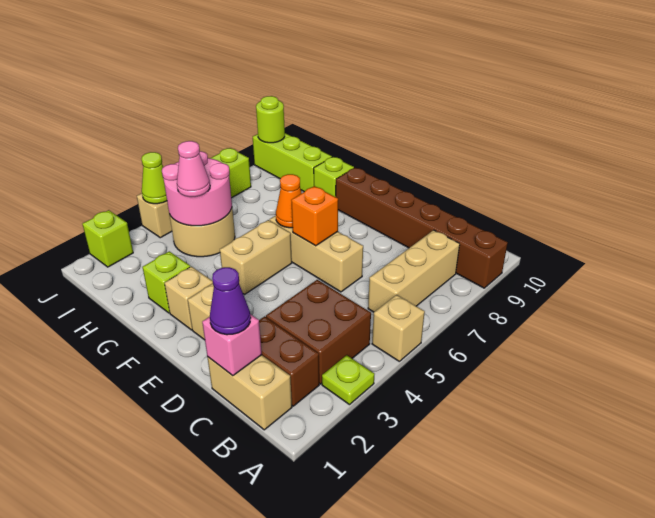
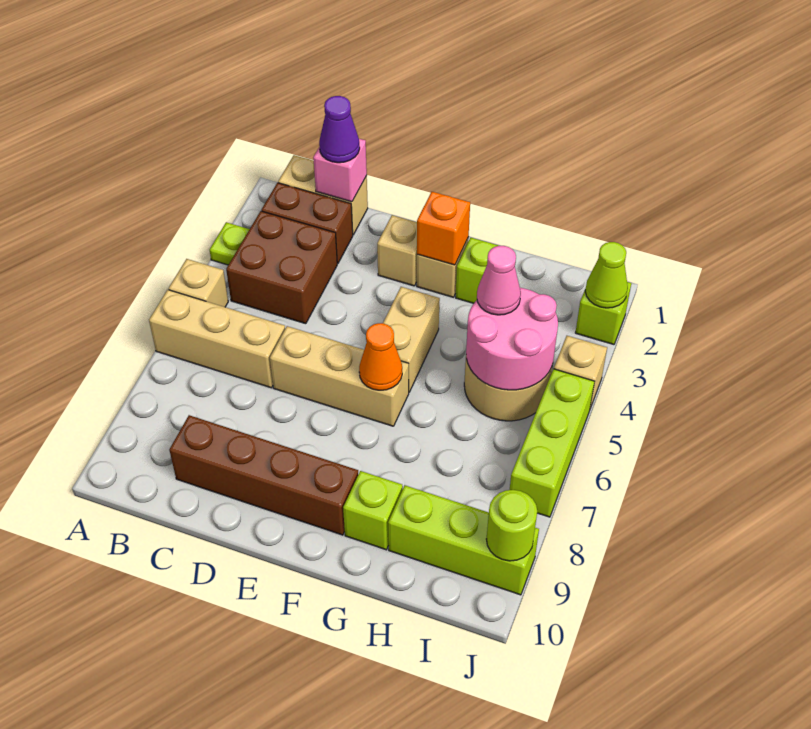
brown brick A9:F9 level 1 -> brown brick C9:F9 level 1
tan brick B6:B8 level 1 -> tan brick A6:C6 level 1
orange brick E6 level 2 -> orange brick F2 level 2
lime cone J4 level 2 -> lime cone J2 level 2

